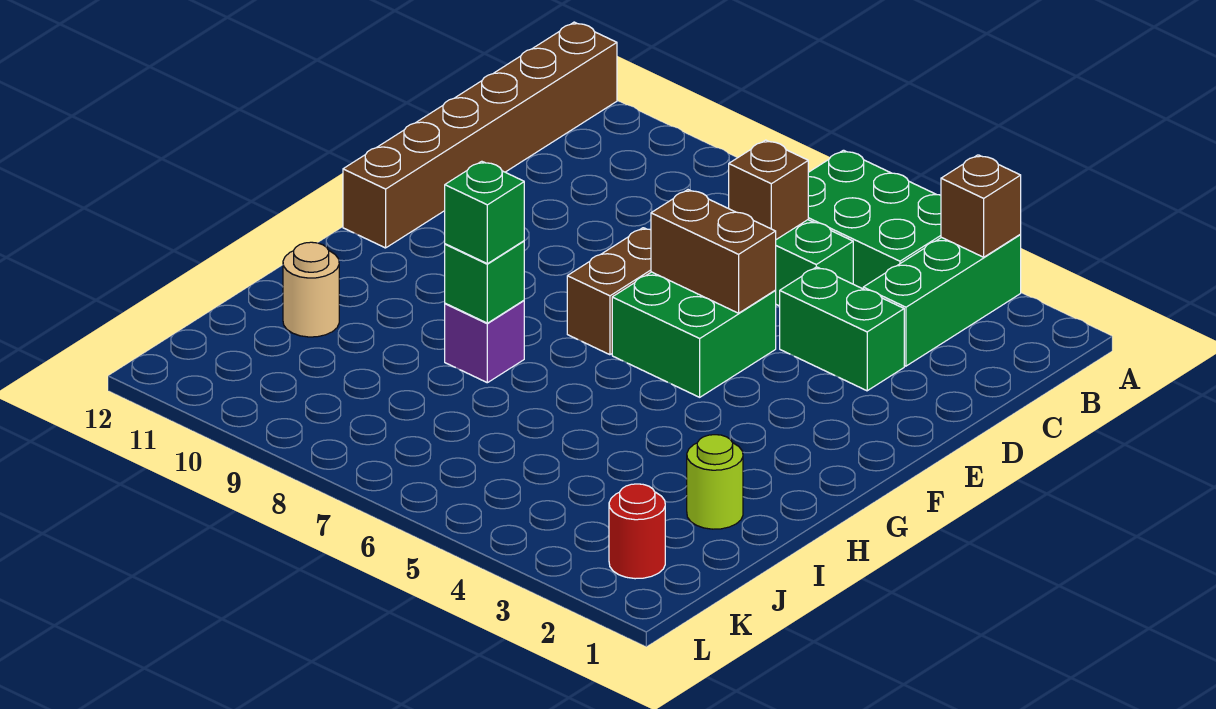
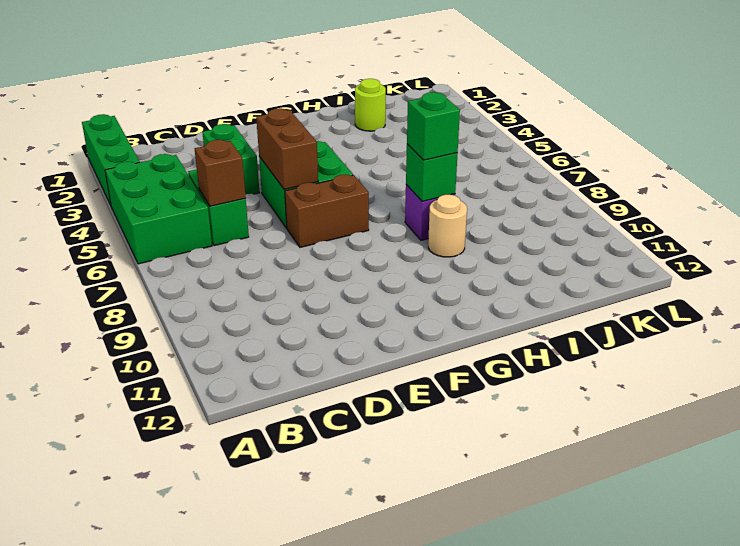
green brick A3:C3 level 1 -> green brick A1:A3 level 1
brown brick A3 level 2 -> none
brown brick A12:F12 level 1 -> none
tan round brick I11 level 1 -> tan round brick H9 level 1
red round brick K2 level 1 -> none

